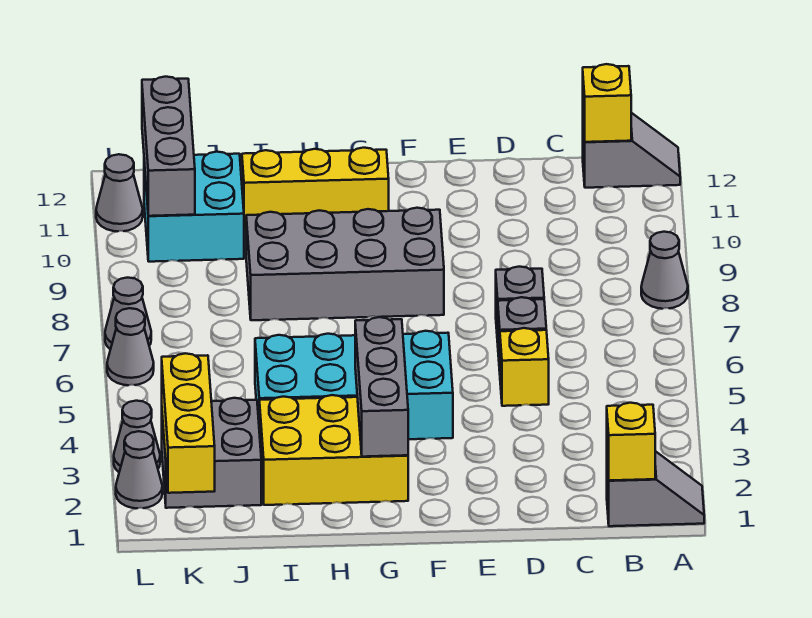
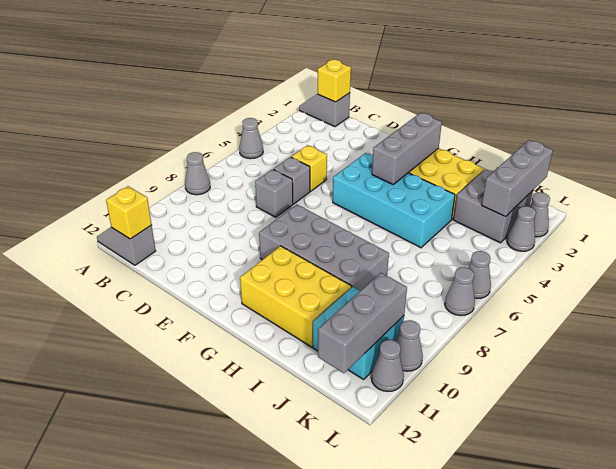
none -> grey cone A5 level 1
yellow brick G11:I11 level 1 -> yellow brick G10:I11 level 1
yellow brick K1:K3 level 2 -> grey brick K1:K3 level 2
none -> grey cone L10 level 1

